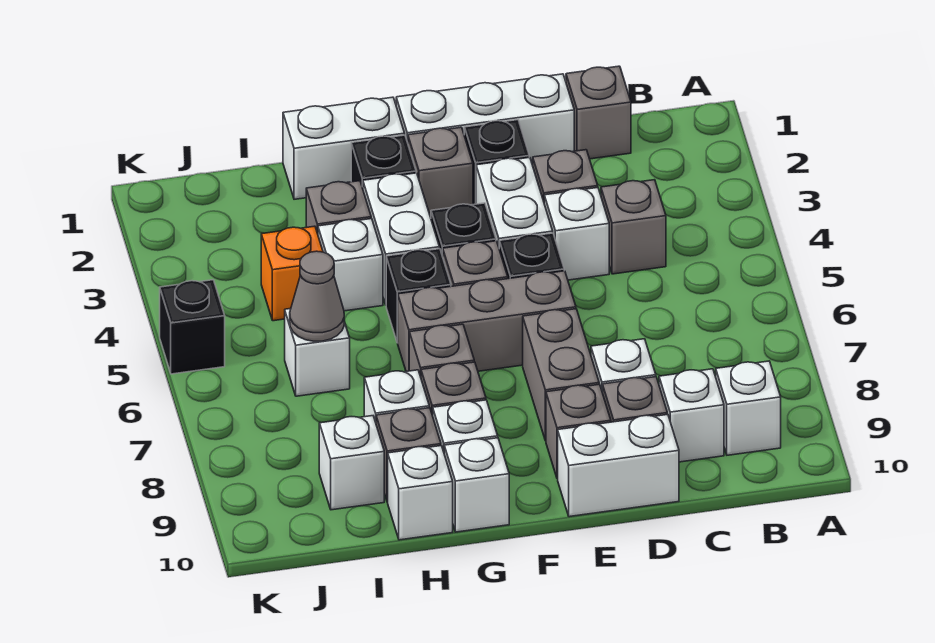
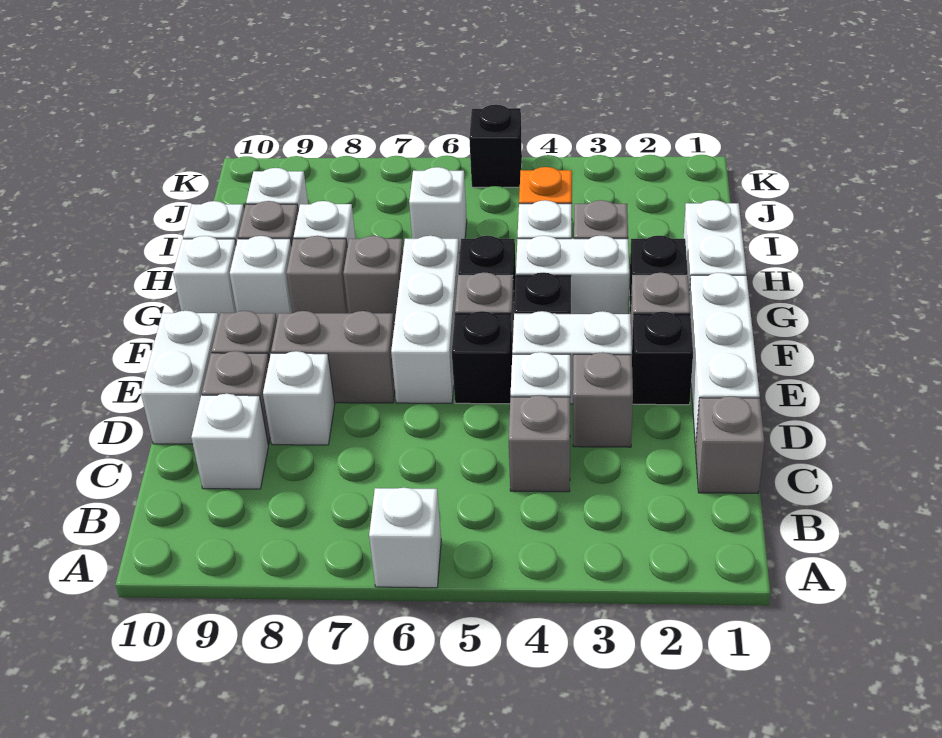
white brick B9 level 1 -> white brick A6 level 1
grey brick E6:G6 level 1 -> white brick E6:G6 level 1
grey cone I6 level 2 -> none

